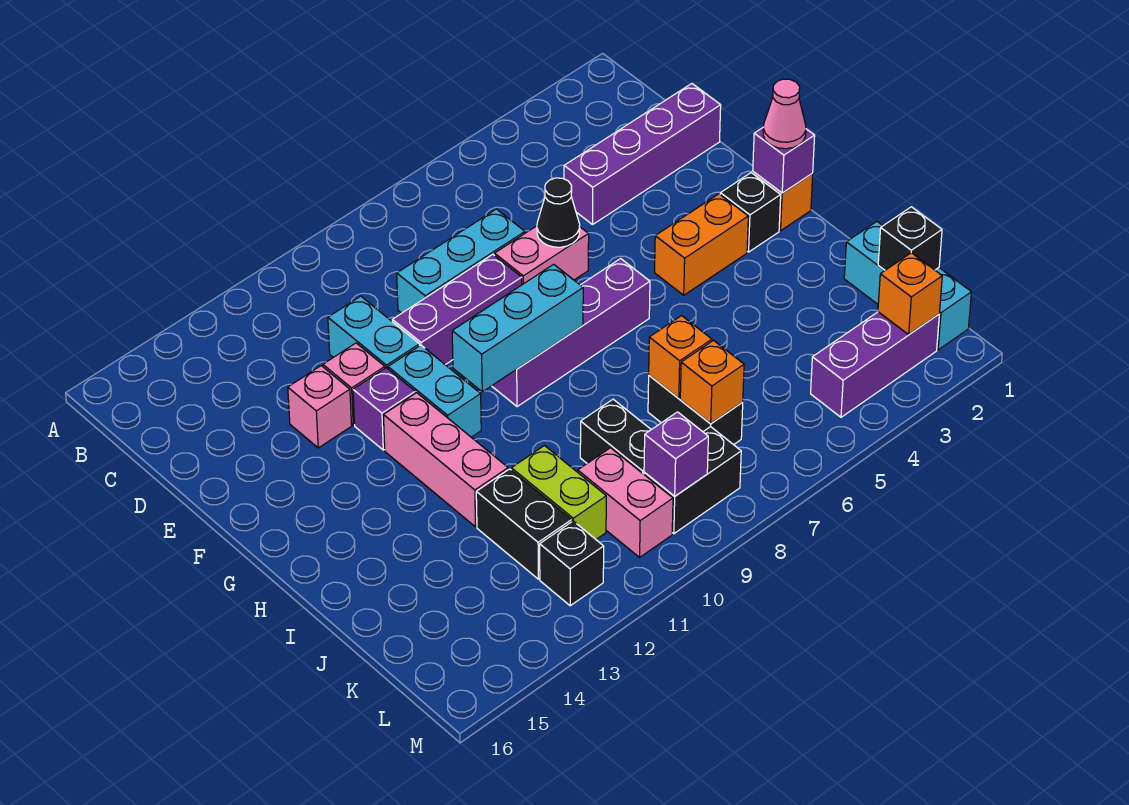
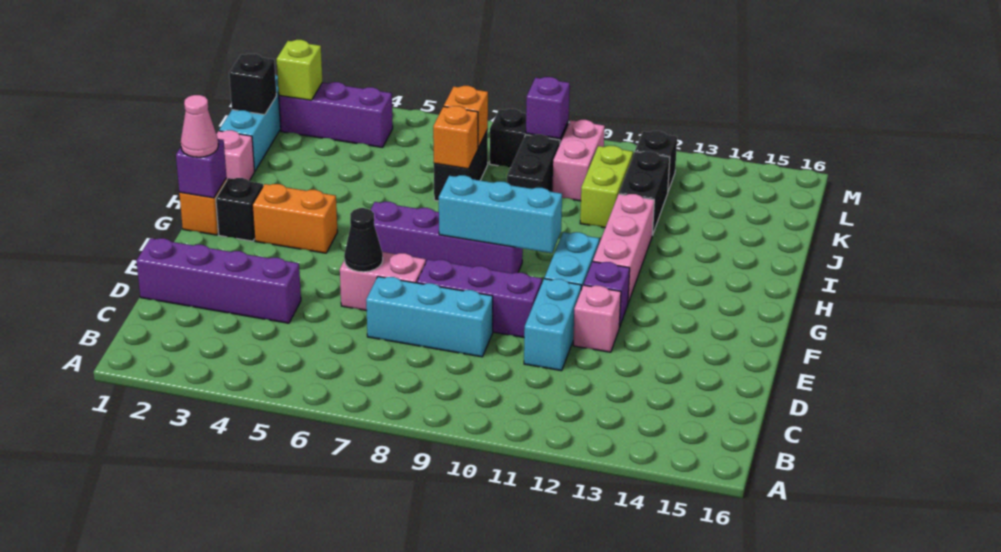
pink brick E13 level 1 -> pink brick I1 level 1
orange brick L2 level 2 -> lime brick L2 level 2

